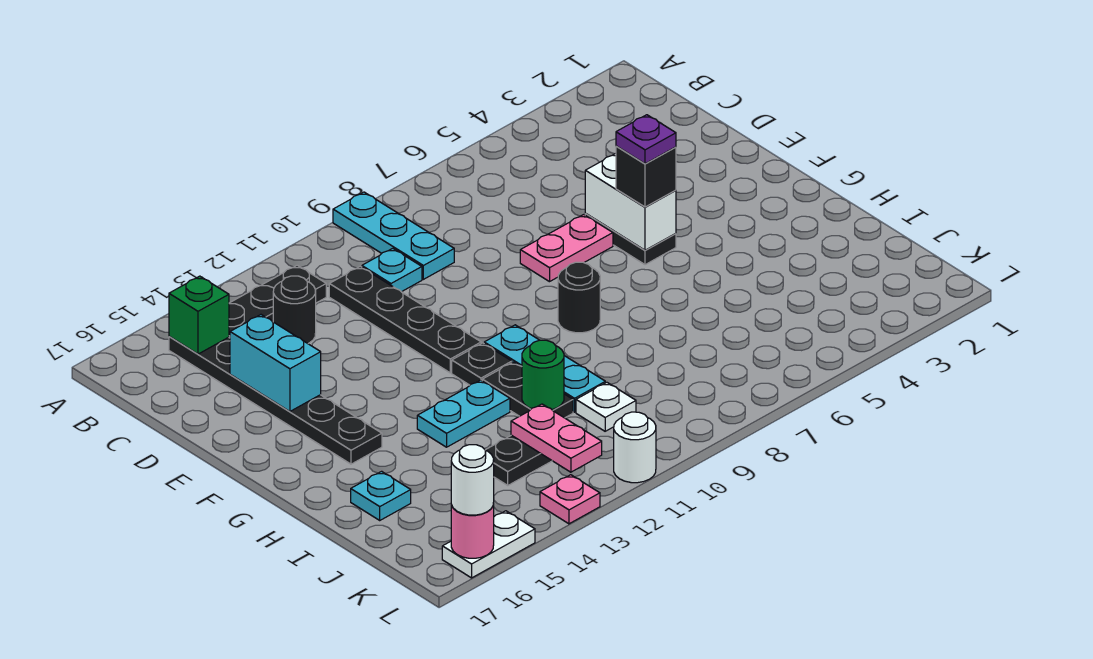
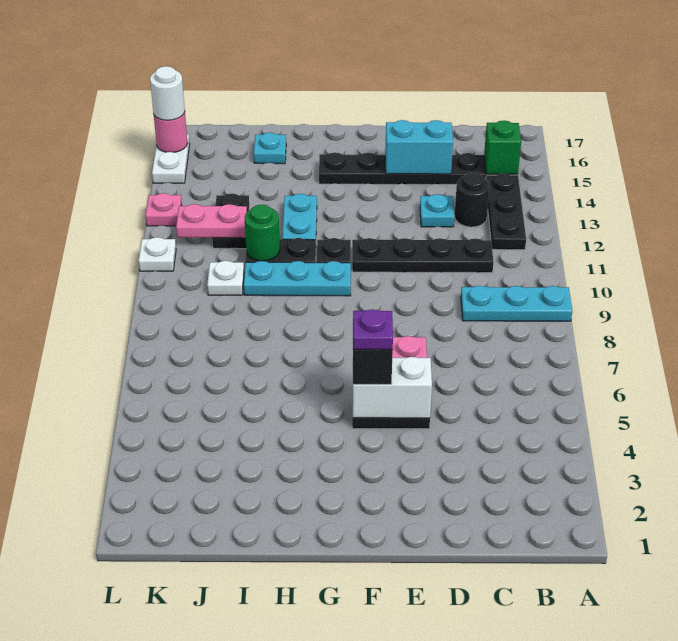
cyan plate C10 level 1 -> cyan plate D13 level 1
black round brick G8 level 1 -> none
white round brick L11 level 1 -> white plate L11 level 1

